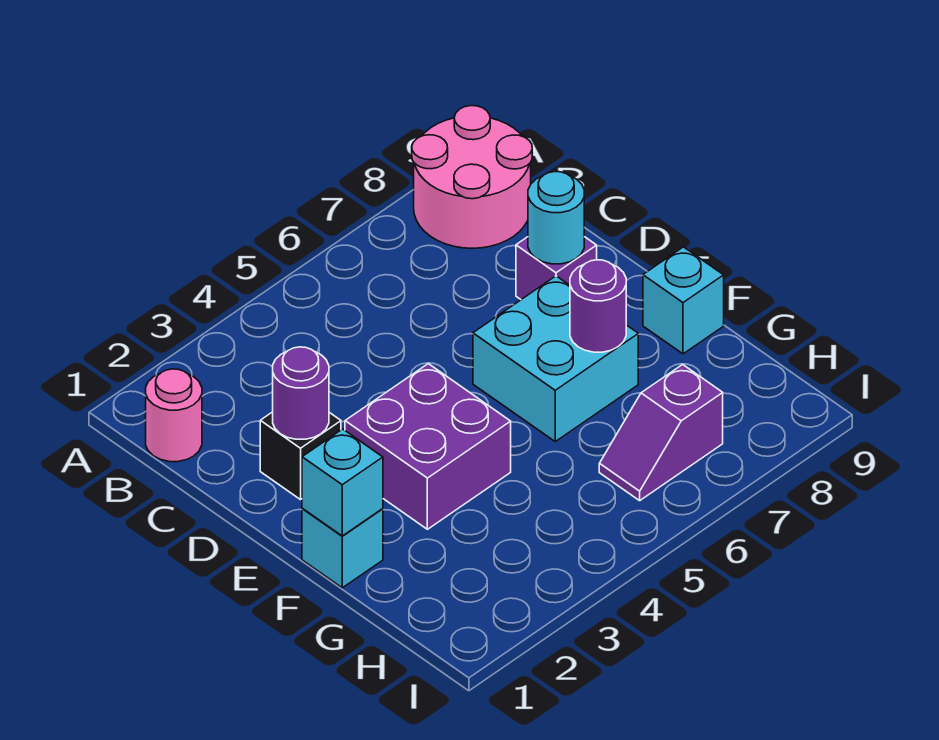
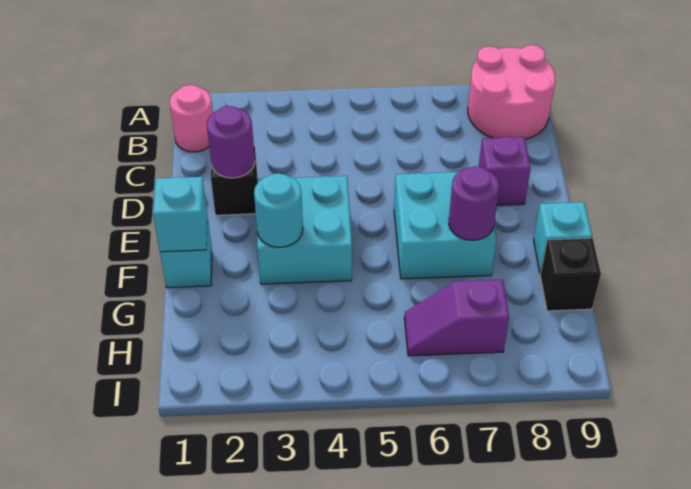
cyan round brick D8 level 2 -> cyan round brick F3 level 2
purple brick E3:F4 level 1 -> cyan brick E3:F4 level 1
none -> black brick G9 level 1

